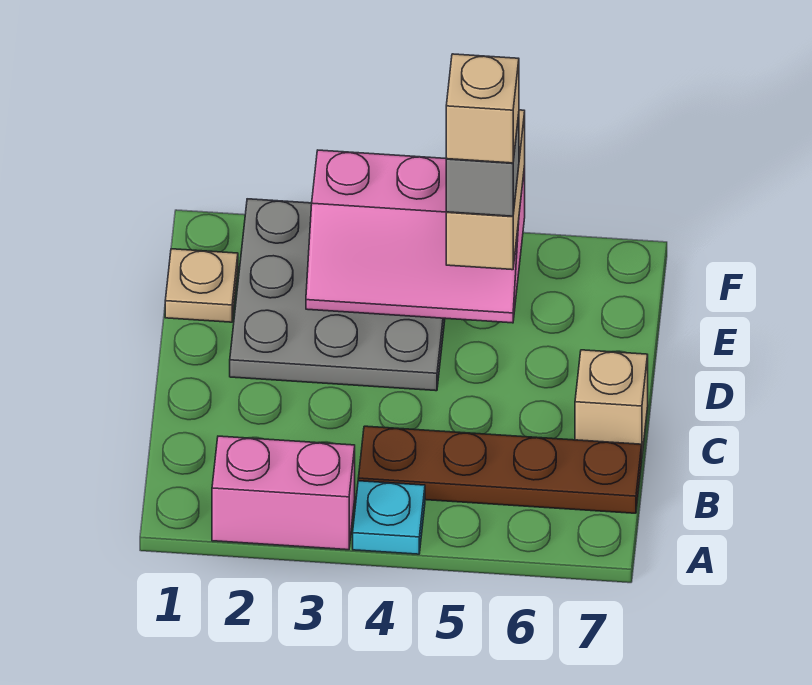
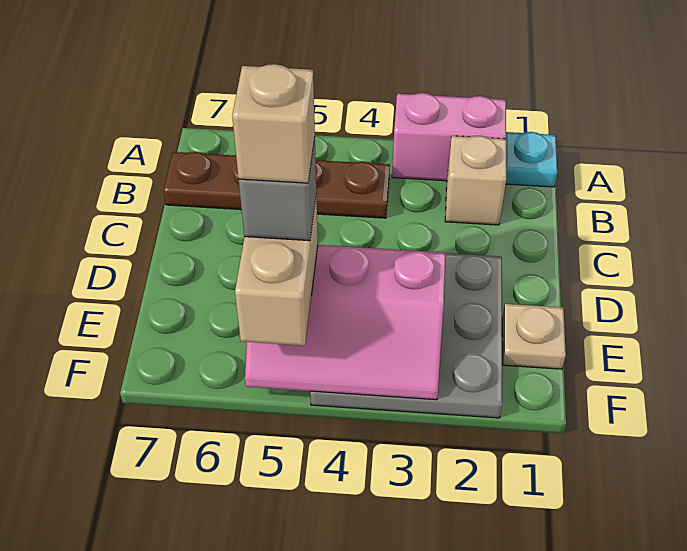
cyan plate A4 level 1 -> cyan plate A1 level 1
tan brick C7 level 1 -> tan brick B2 level 1
pink slope E3:F5 level 2 top F -> pink slope E3:F5 level 2 top E

